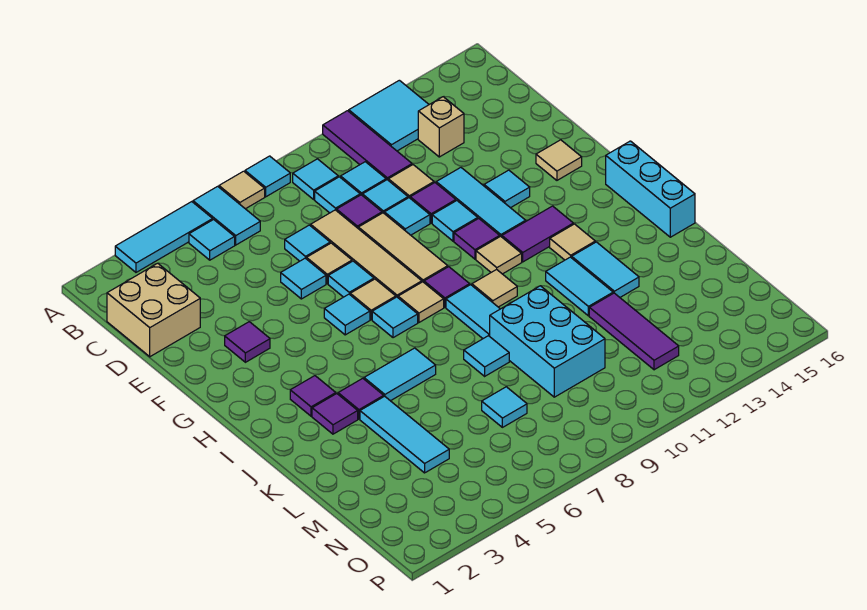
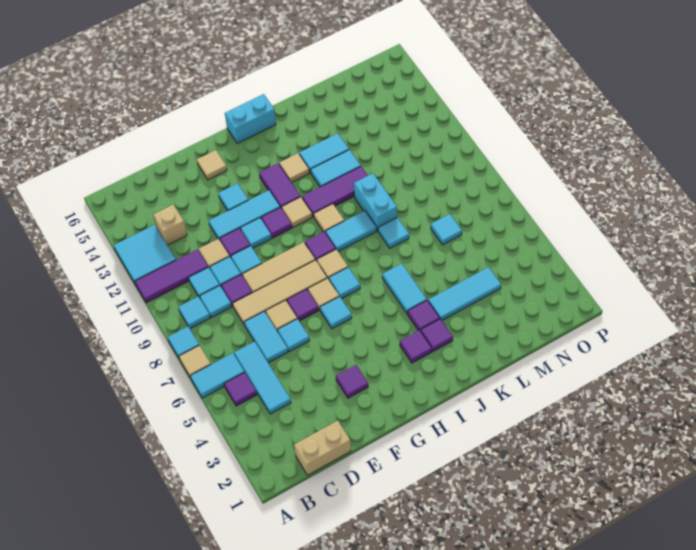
cyan tile A3:A5 level 1 -> cyan tile C4:C6 level 1
cyan tile B5 level 1 -> purple tile B5 level 1
tan brick C1:D2 level 1 -> tan brick C1:D1 level 1
cyan tile D7 level 1 -> cyan tile D6:D7 level 1
cyan tile F7 level 1 -> purple tile F7 level 1
cyan brick H16:J16 level 1 -> cyan brick H16:I16 level 1
cyan brick K9:M10 level 1 -> cyan brick K9:K10 level 1
purple tile L12:N12 level 1 -> purple tile I11:K11 level 1

